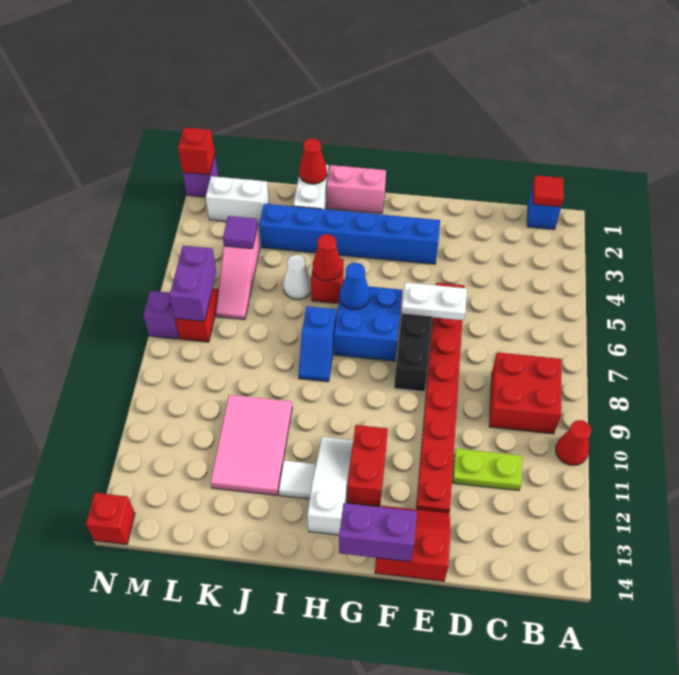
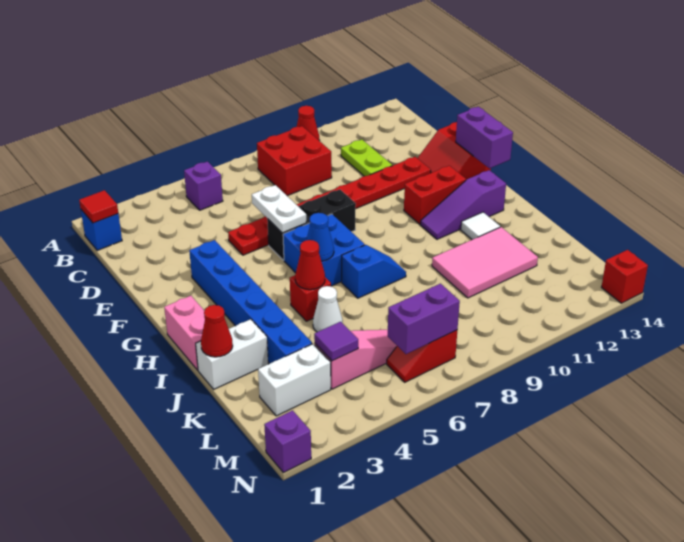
white slope H11:H13 level 1 top 13 -> purple slope H11:H13 level 1 top 13
white brick L2:M2 level 1 -> white brick L2:L3 level 1
red brick N1 level 2 -> none
purple brick N7 level 1 -> purple brick B5 level 1

